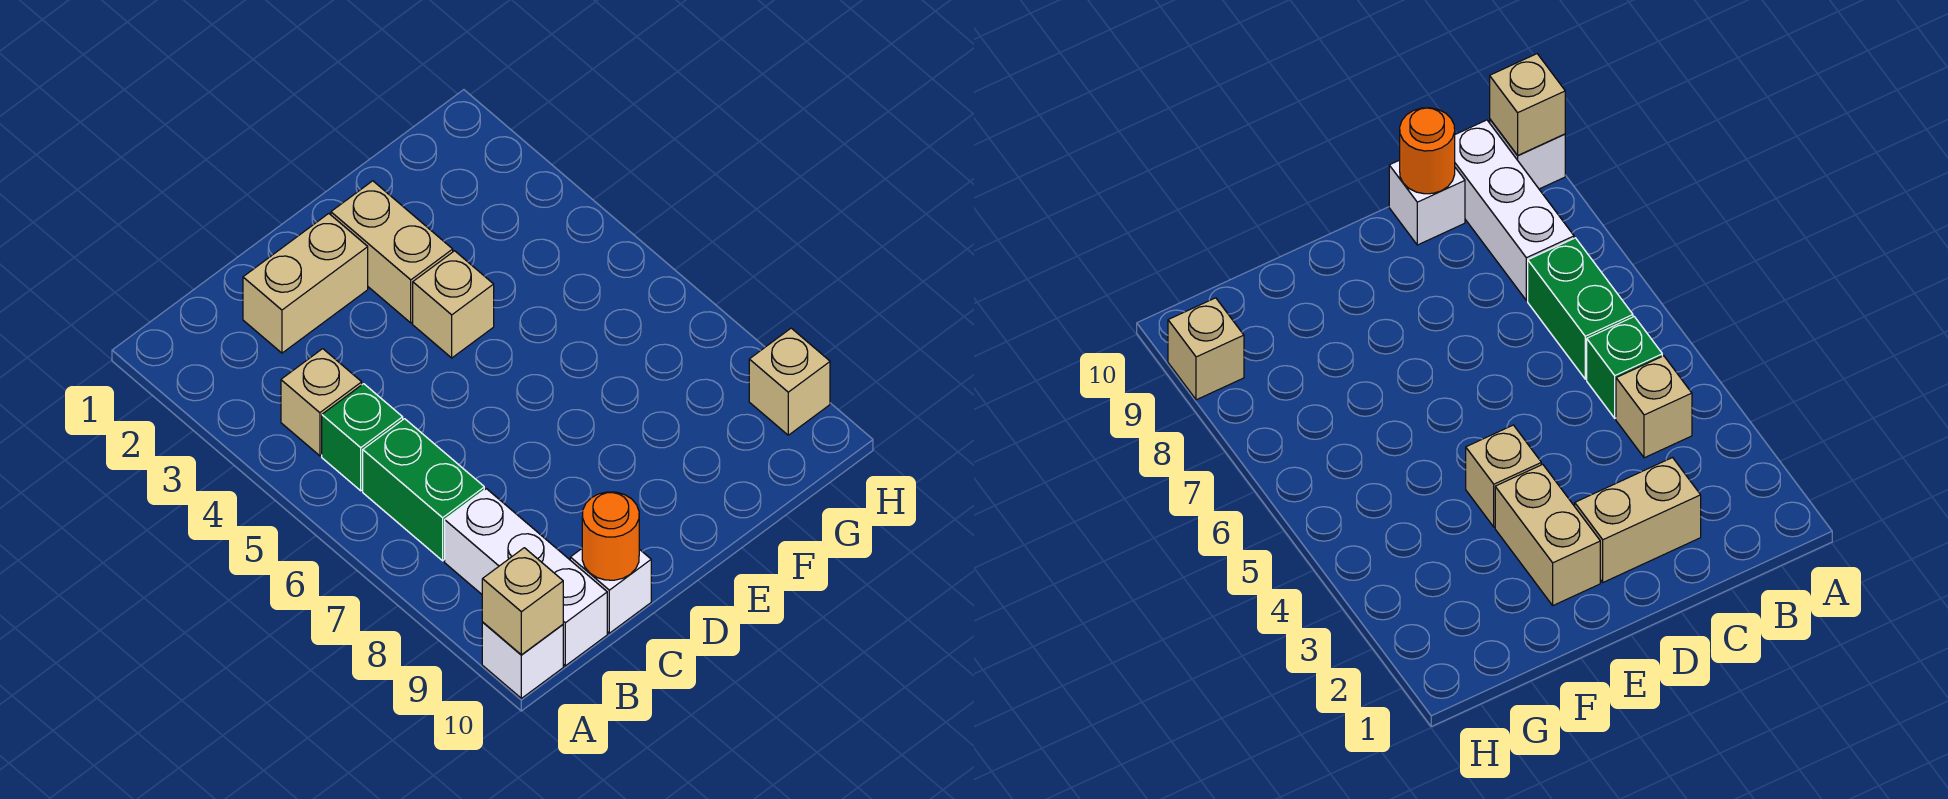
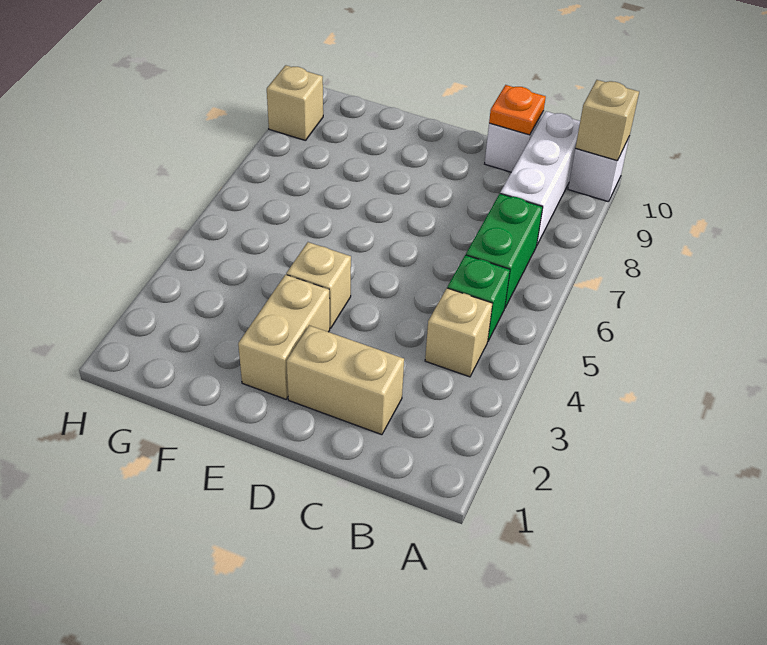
orange round brick C10 level 2 -> orange plate C10 level 2

